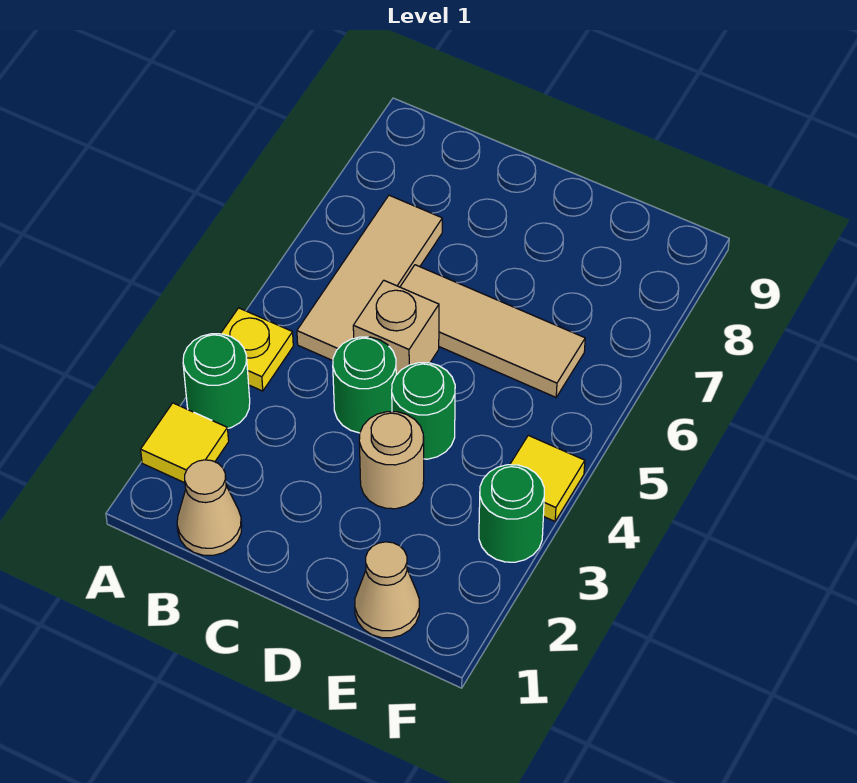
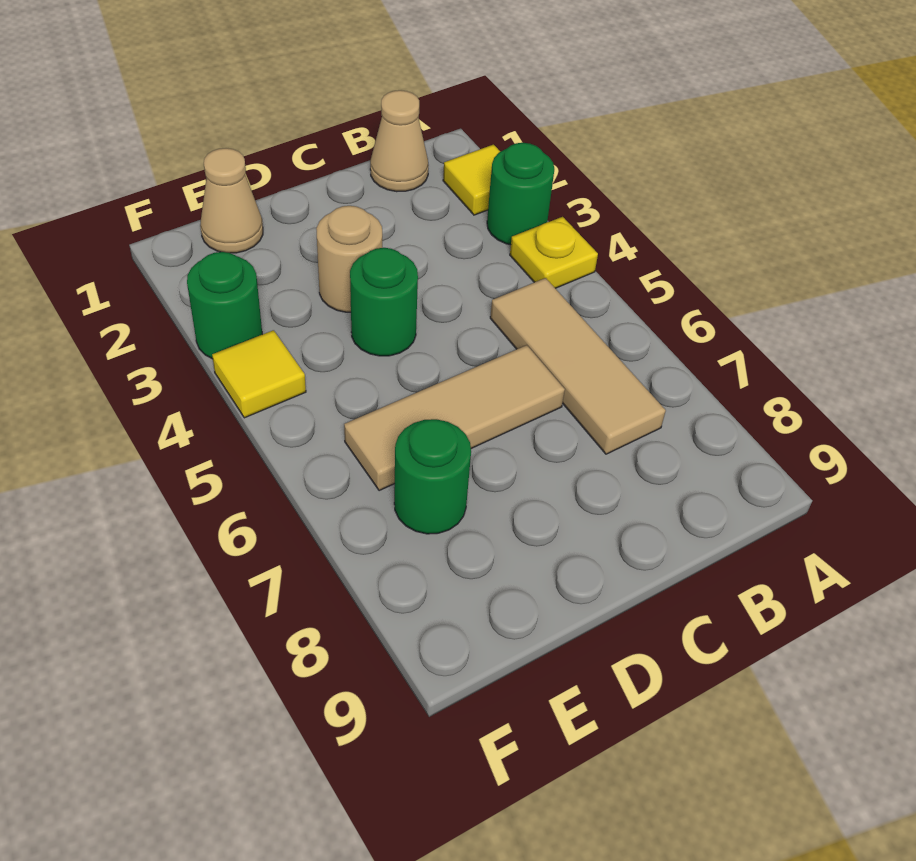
green round brick C4 level 1 -> green round brick E7 level 1
tan brick C5 level 1 -> none

